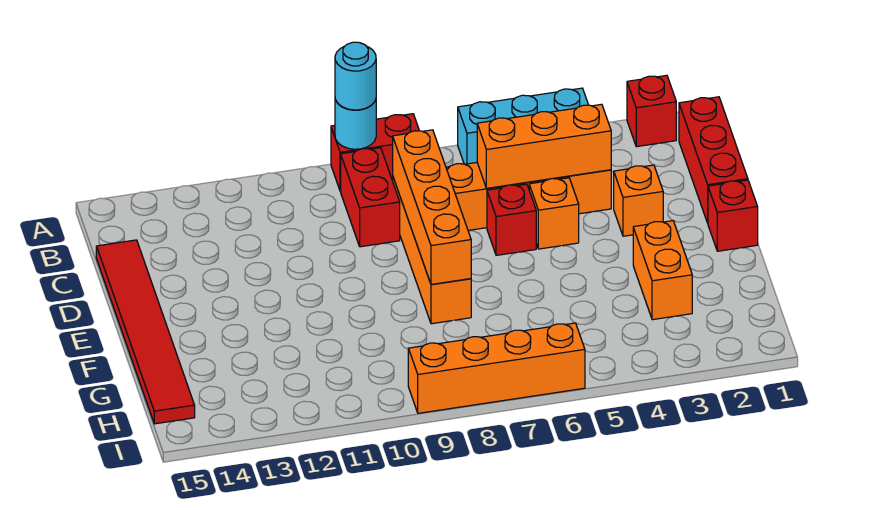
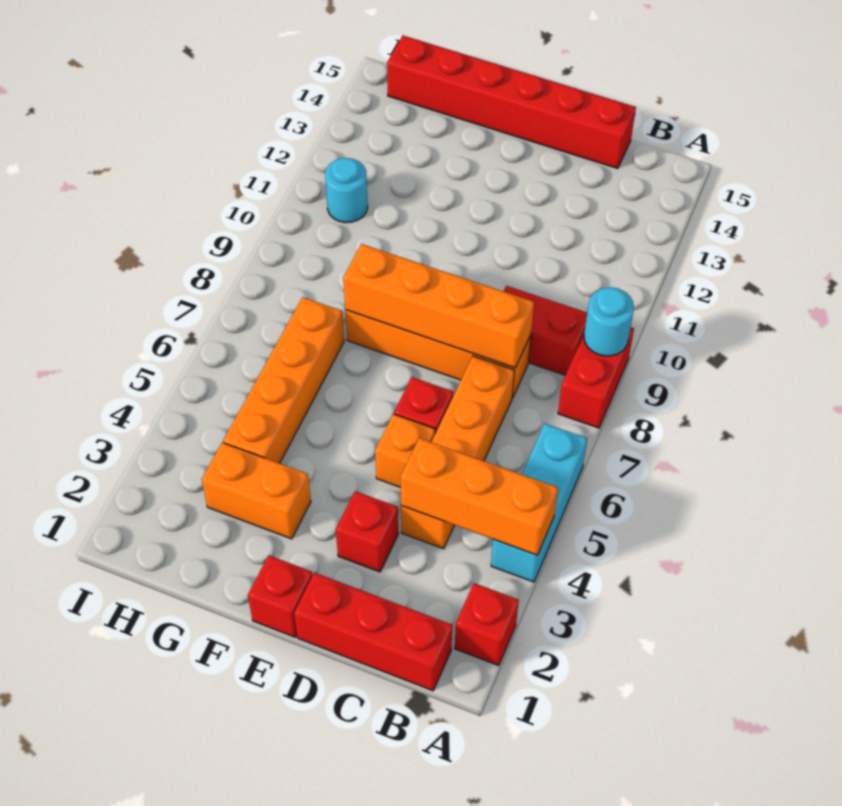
cyan round brick A9 level 3 -> cyan round brick H11 level 1
orange brick C4:C6 level 2 -> orange brick A4:C4 level 2
red tile C15:H15 level 1 -> red brick C15:H15 level 1
orange brick D3 level 1 -> red brick D3 level 1
orange brick I6:I9 level 1 -> orange brick G4:G7 level 1

